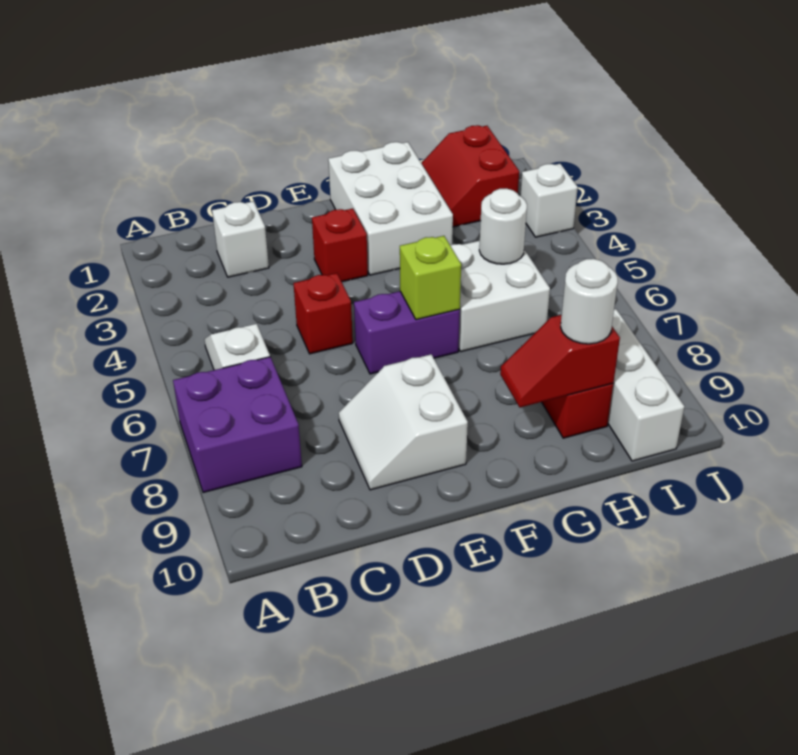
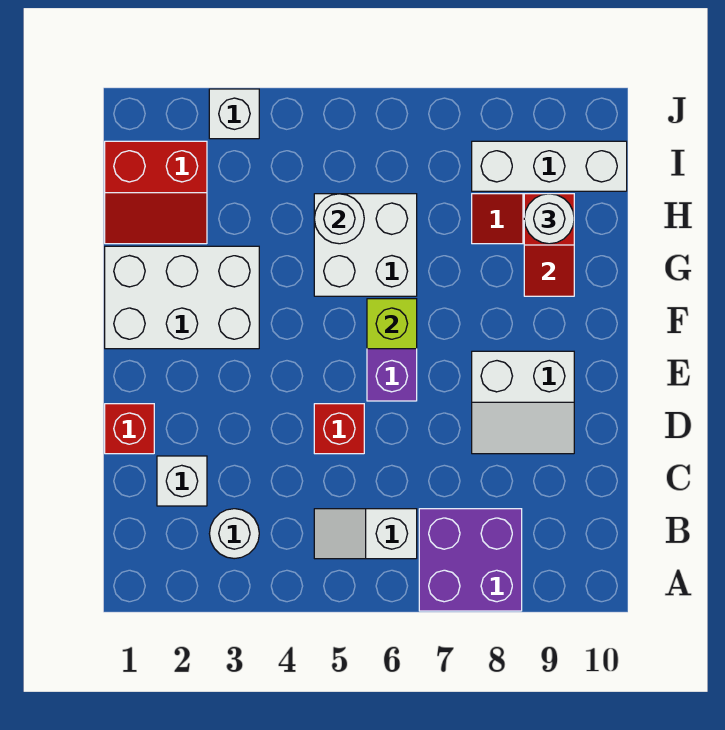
none -> white round brick B3 level 1
red brick E3 level 1 -> red brick D1 level 1

